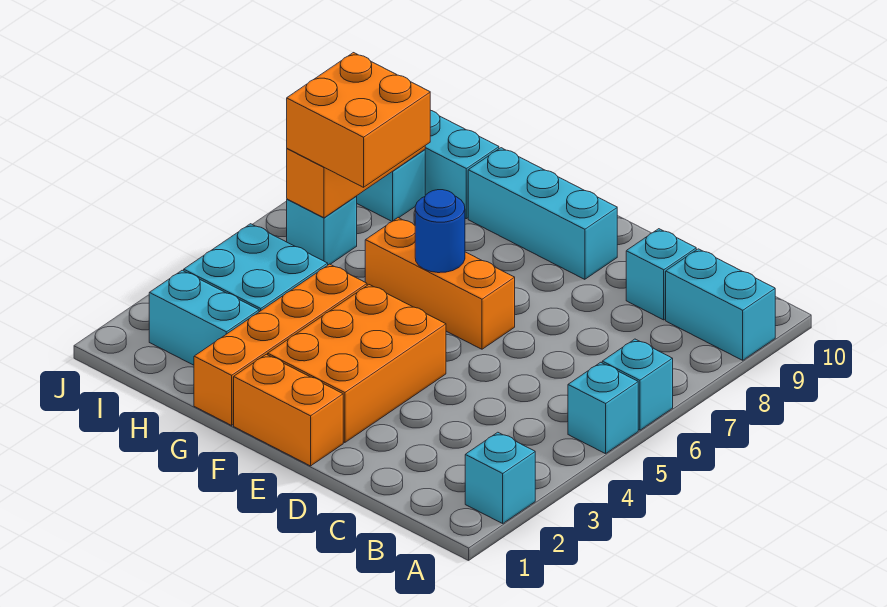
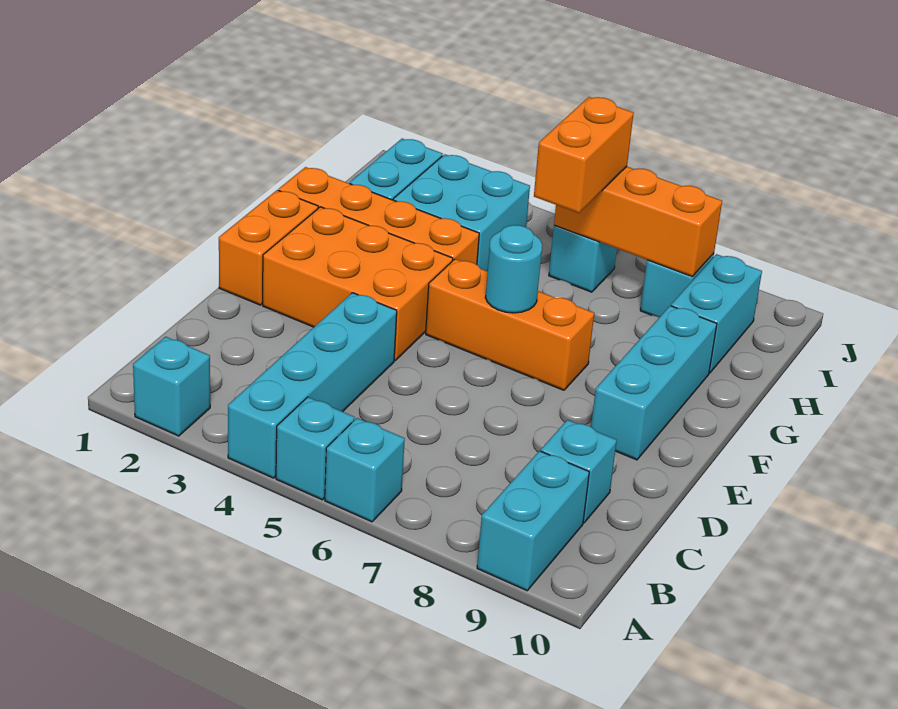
none -> cyan brick A4:D4 level 1
orange brick E6:G6 level 1 -> orange brick F5:F7 level 1
blue round brick F6 level 2 -> cyan round brick F6 level 2
orange brick H6:I7 level 3 -> orange brick H6:I6 level 3

